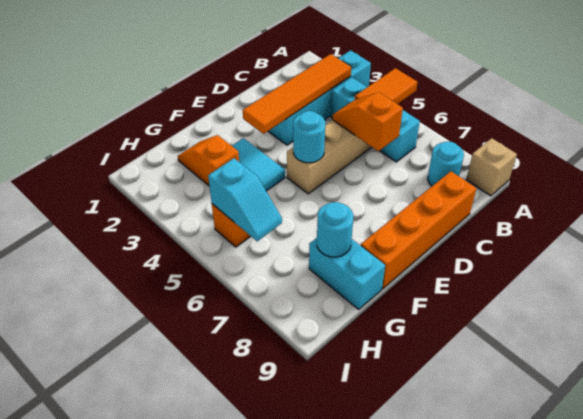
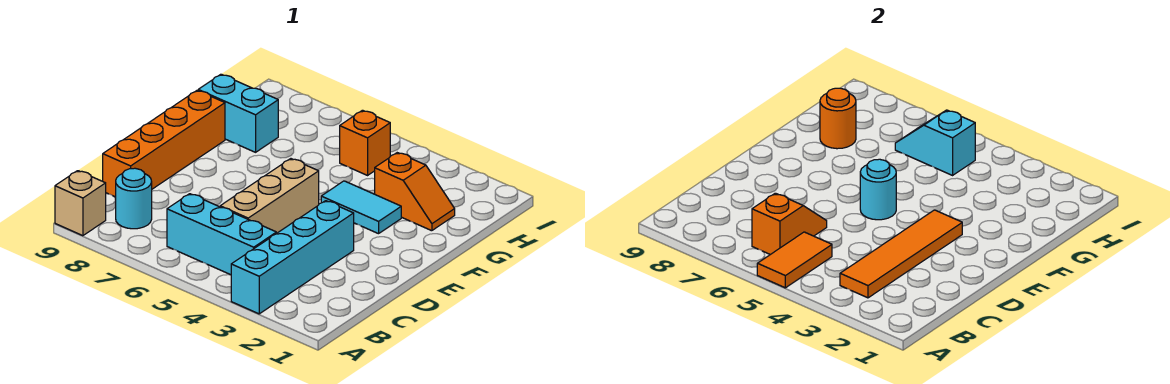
orange slope C5:C6 level 2 top 6 -> orange slope B6:C6 level 2 top B
cyan round brick G8 level 2 -> orange round brick G8 level 2

